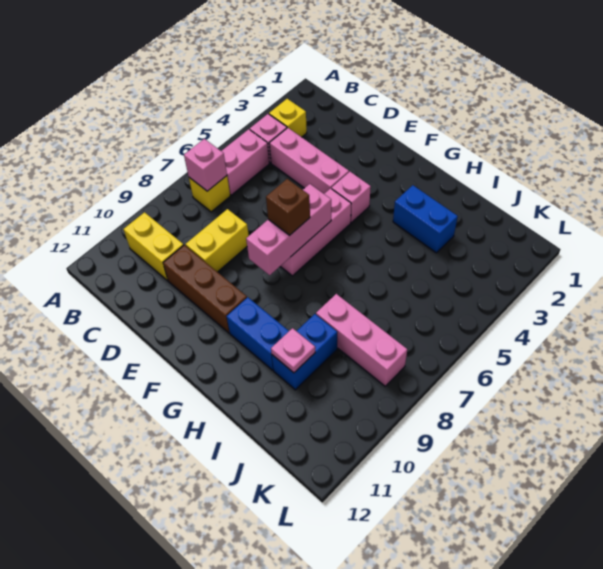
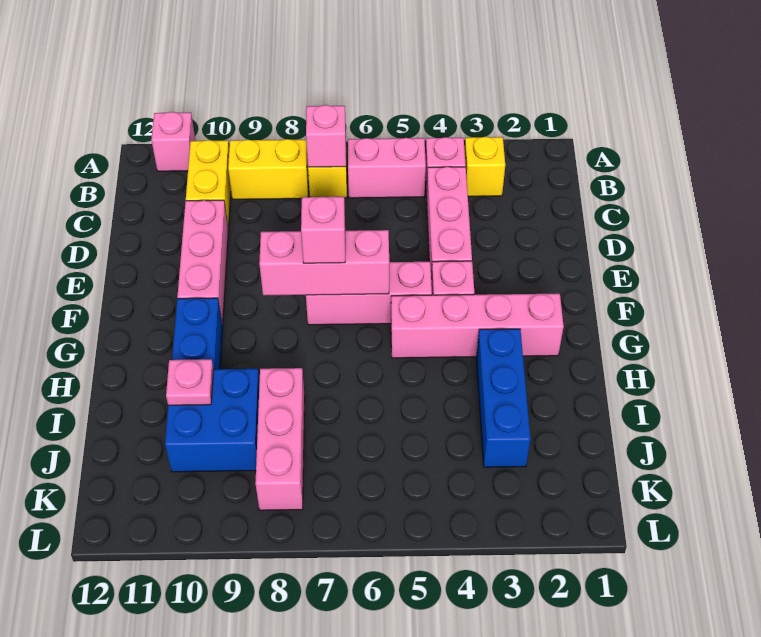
none -> pink brick A11 level 1
yellow brick D8:D9 level 1 -> yellow brick B8:B9 level 1
brown brick D10:F10 level 1 -> pink brick D10:F10 level 1
brown brick F7 level 3 -> pink brick F7 level 3
none -> pink brick G2:G5 level 1
blue brick H3:I3 level 1 -> blue brick H3:J3 level 1
blue brick I9:I10 level 1 -> blue brick I9:J10 level 1

